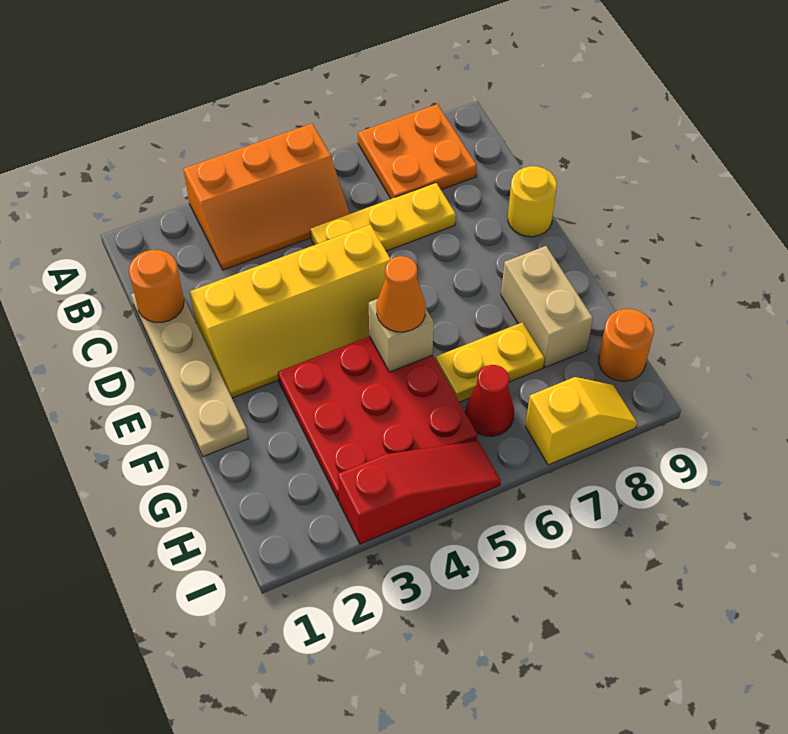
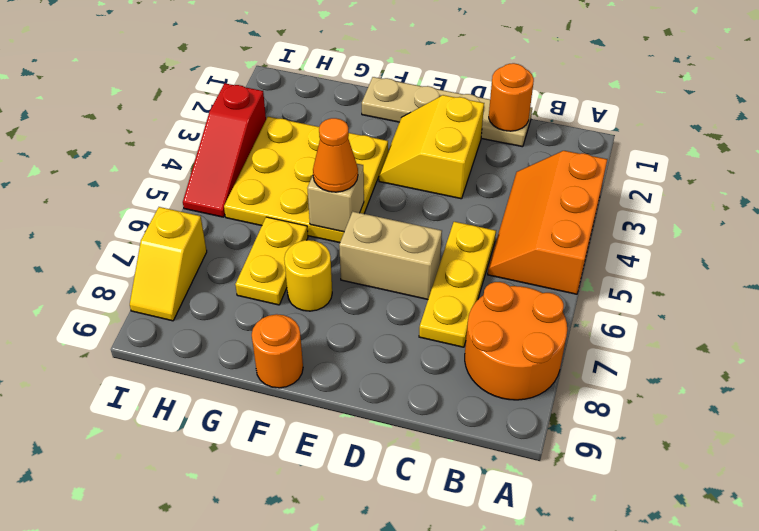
orange plate A7:B8 level 1 -> orange round brick A7:B8 level 1
yellow slope D2:E5 level 1 top D -> yellow slope D2:E3 level 1 top D
yellow round brick D9 level 1 -> yellow round brick F7 level 1
red plate F3:H5 level 1 -> yellow plate F3:H5 level 1
tan brick F8:G8 level 1 -> tan brick D6:E6 level 1
red cone H6 level 1 -> none
orange round brick H9 level 1 -> orange round brick F9 level 1

